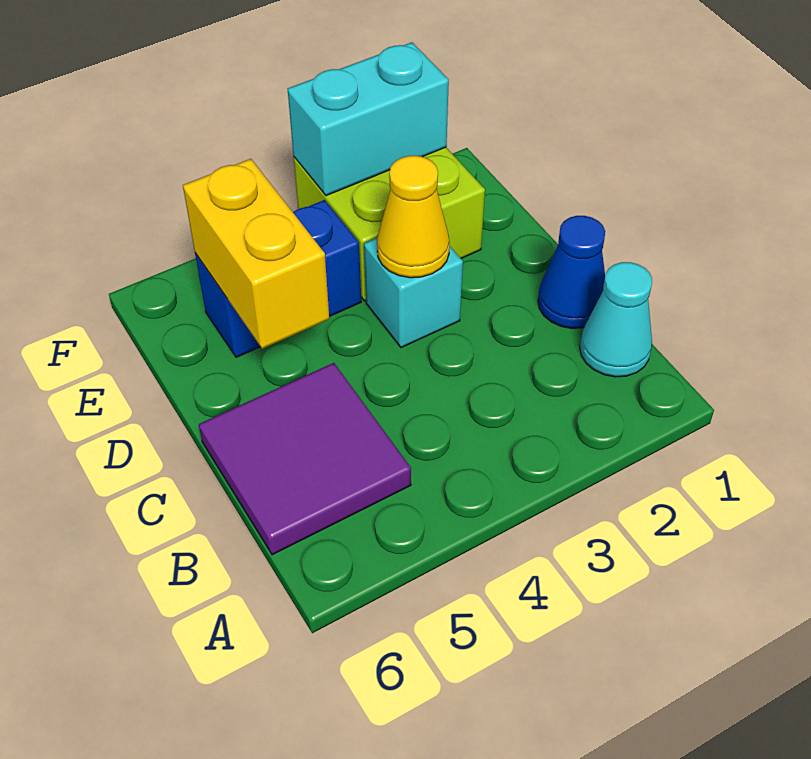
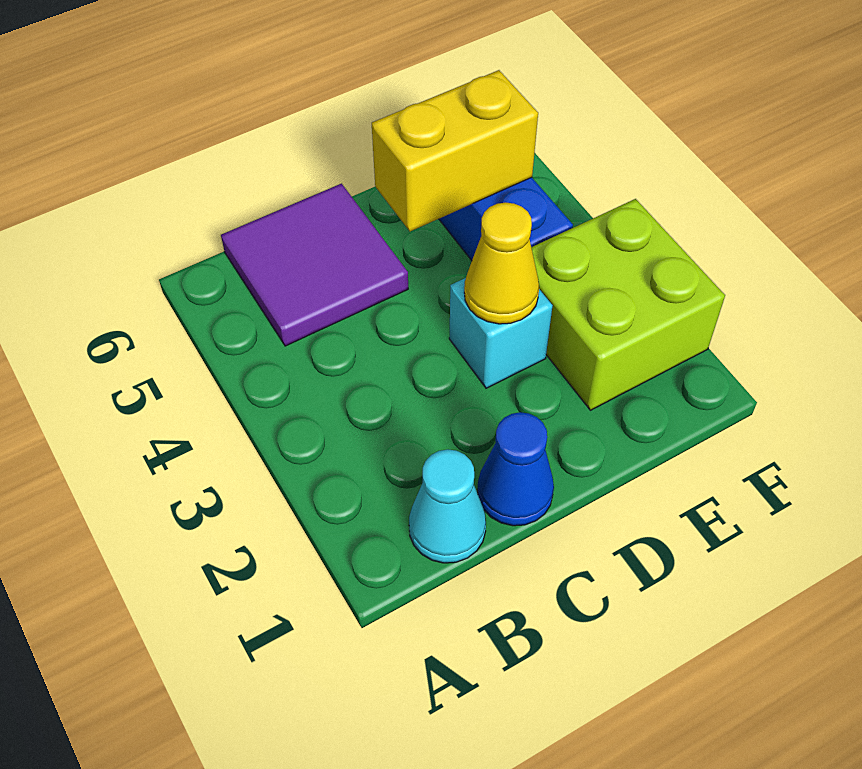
cyan brick F2:F3 level 2 -> none

